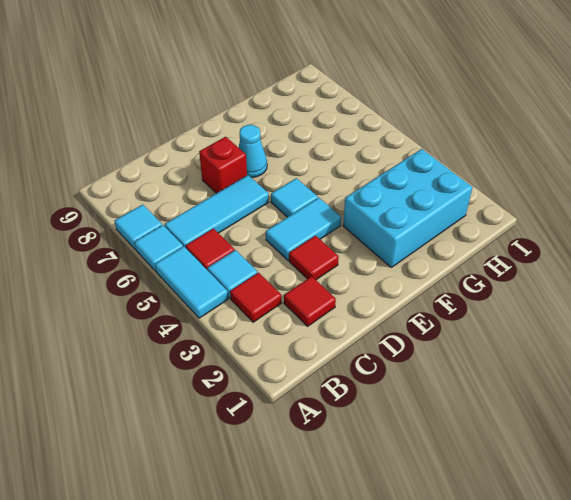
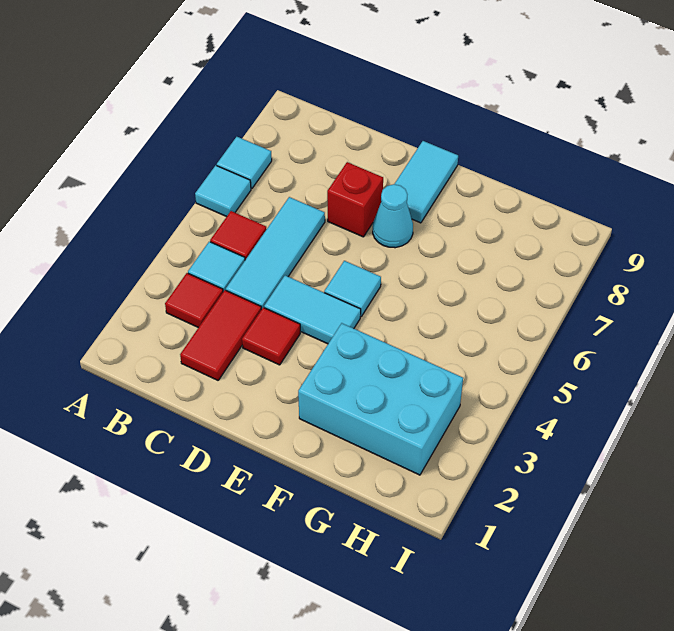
cyan tile A4:A5 level 1 -> cyan tile E8:E9 level 1
cyan tile B6:D6 level 1 -> cyan tile C4:C6 level 1
red tile C2 level 1 -> red tile C2:C3 level 1

